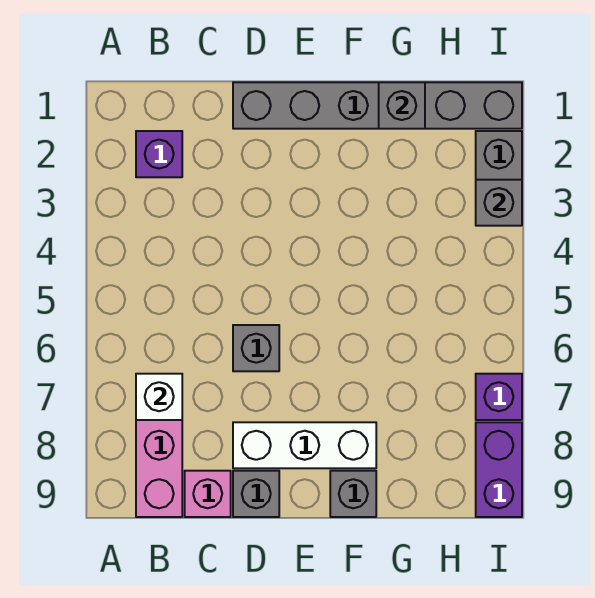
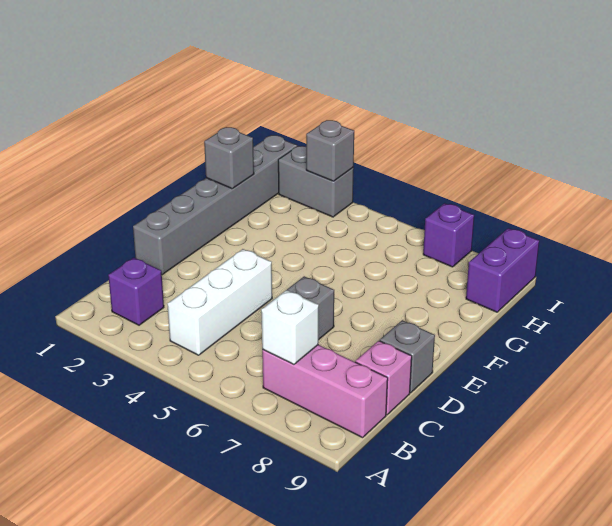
white brick D8:F8 level 1 -> white brick B4:D4 level 1
grey brick F9 level 1 -> none
purple brick I8:I9 level 1 -> purple brick H9:I9 level 1

